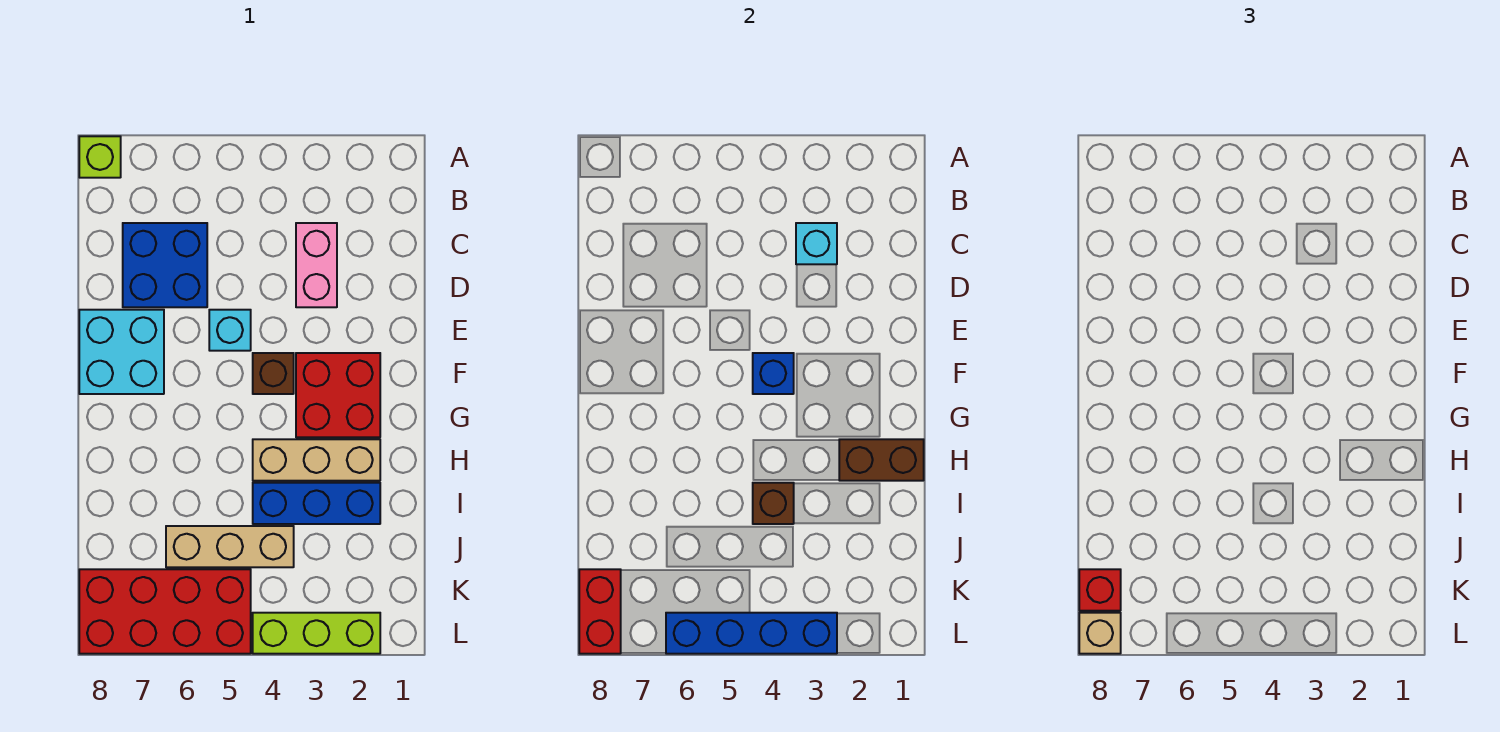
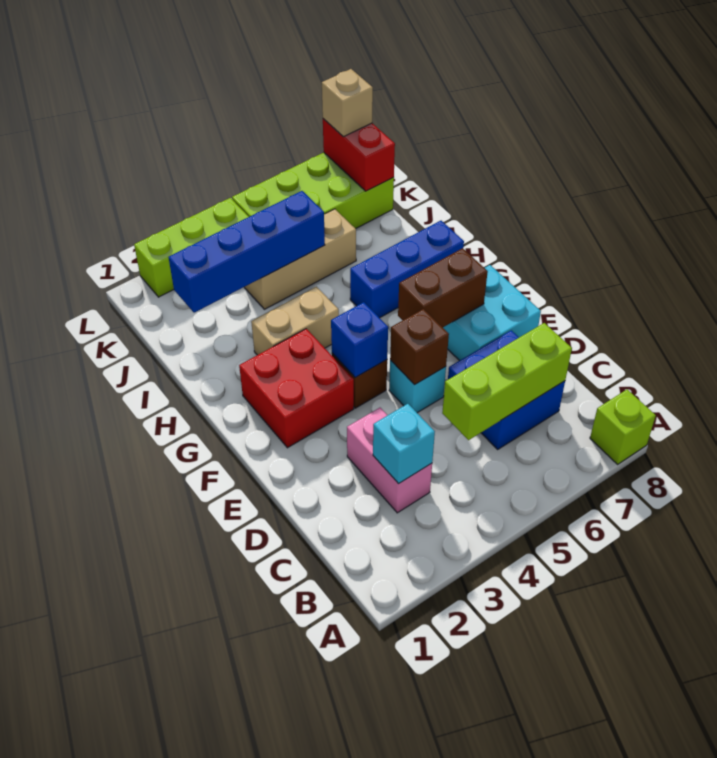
none -> lime brick C5:C7 level 2
brown brick H1:H2 level 2 -> brown brick F6:F7 level 2
tan brick H2:H4 level 1 -> tan brick H3:H4 level 1
blue brick I2:I4 level 1 -> blue brick H6:H8 level 1
brown brick I4 level 2 -> brown brick E5 level 2
red brick K5:L8 level 1 -> lime brick K5:L8 level 1
red brick K8 level 3 -> none
blue brick L3:L6 level 2 -> blue brick J2:J5 level 2

